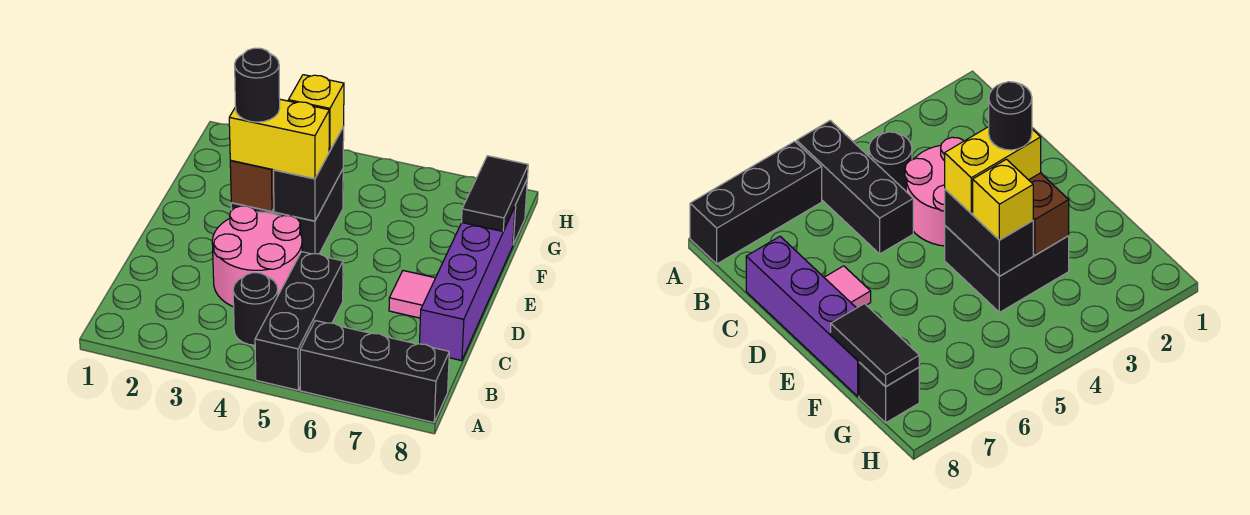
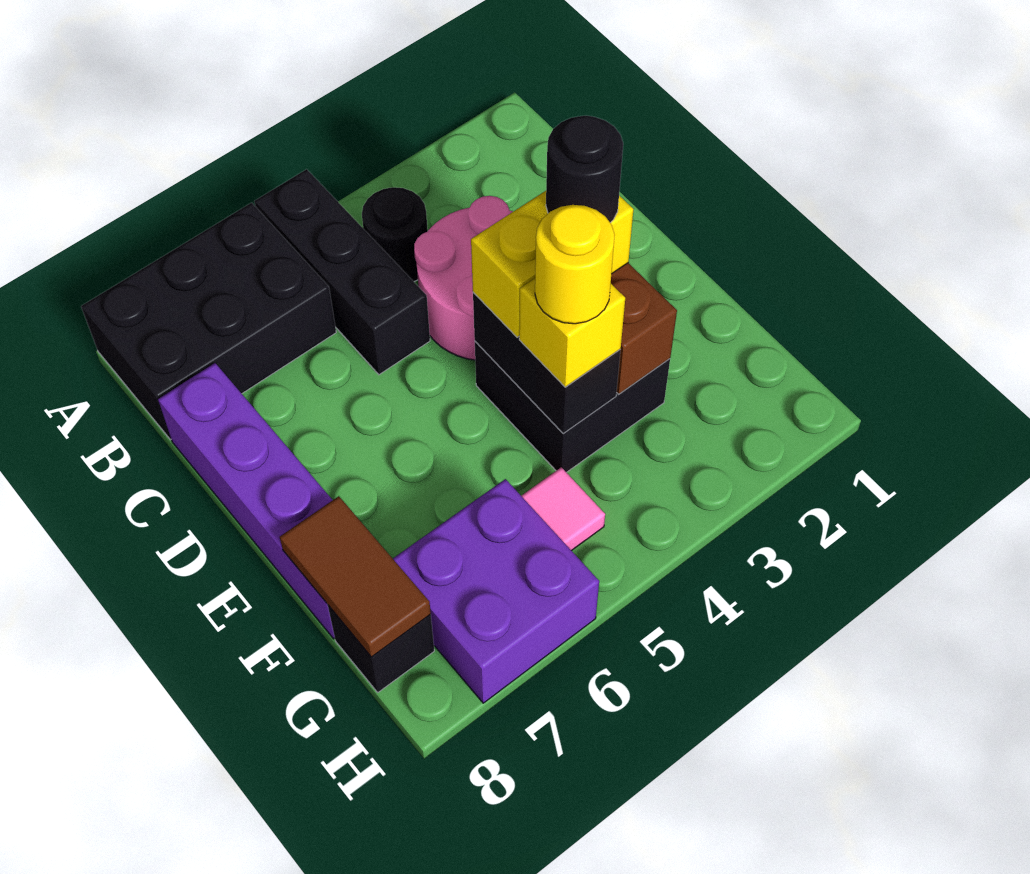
black brick A6:A8 level 1 -> black brick A6:B8 level 1
pink tile D7 level 1 -> pink tile G5 level 1
none -> yellow round brick F4 level 4
black tile F8:G8 level 2 -> brown tile F8:G8 level 2
none -> purple brick G6:H7 level 1

